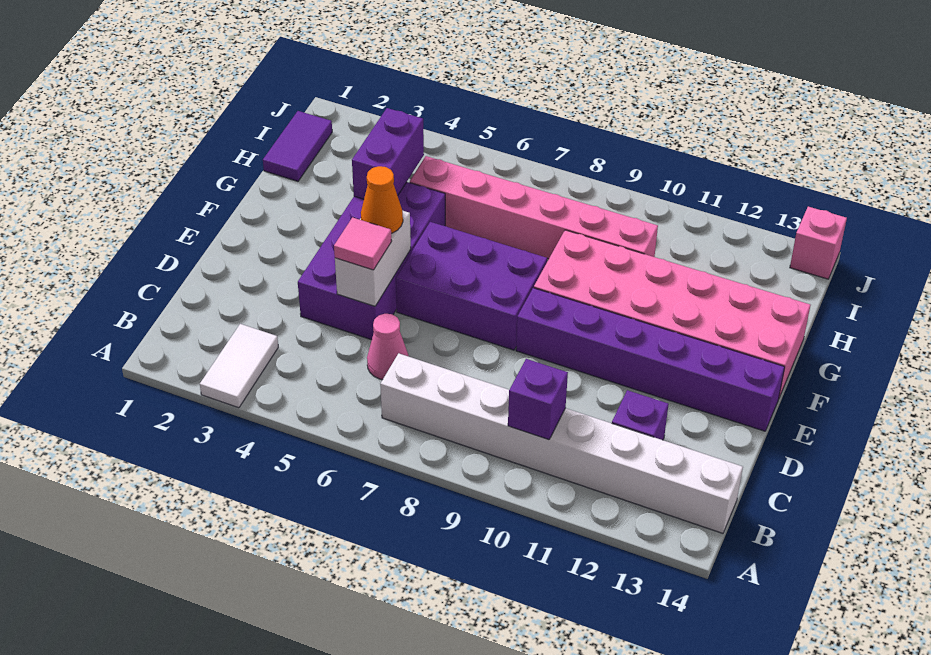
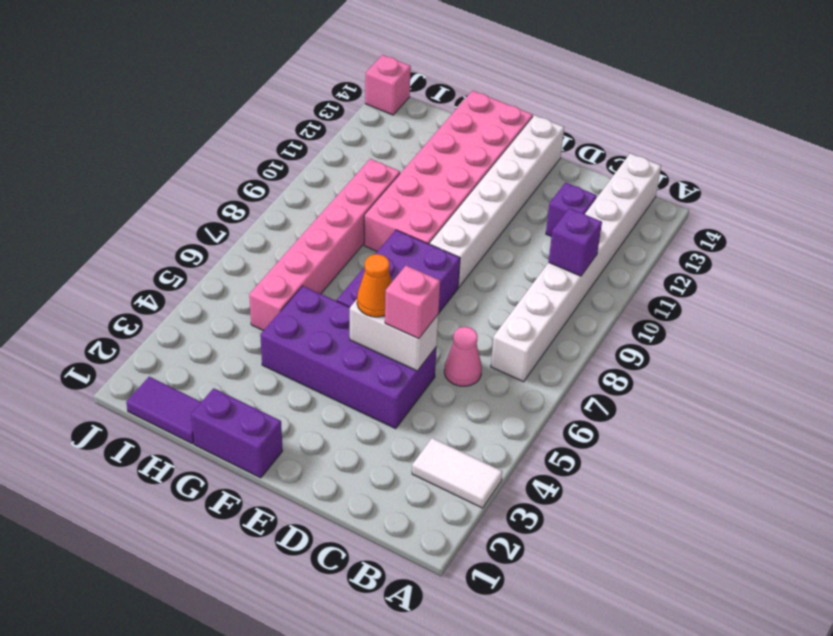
pink tile D5 level 3 -> pink brick D5 level 3
purple brick E9:E14 level 1 -> white brick E9:E14 level 1
purple brick G4:H4 level 2 -> purple brick F1:G1 level 1

